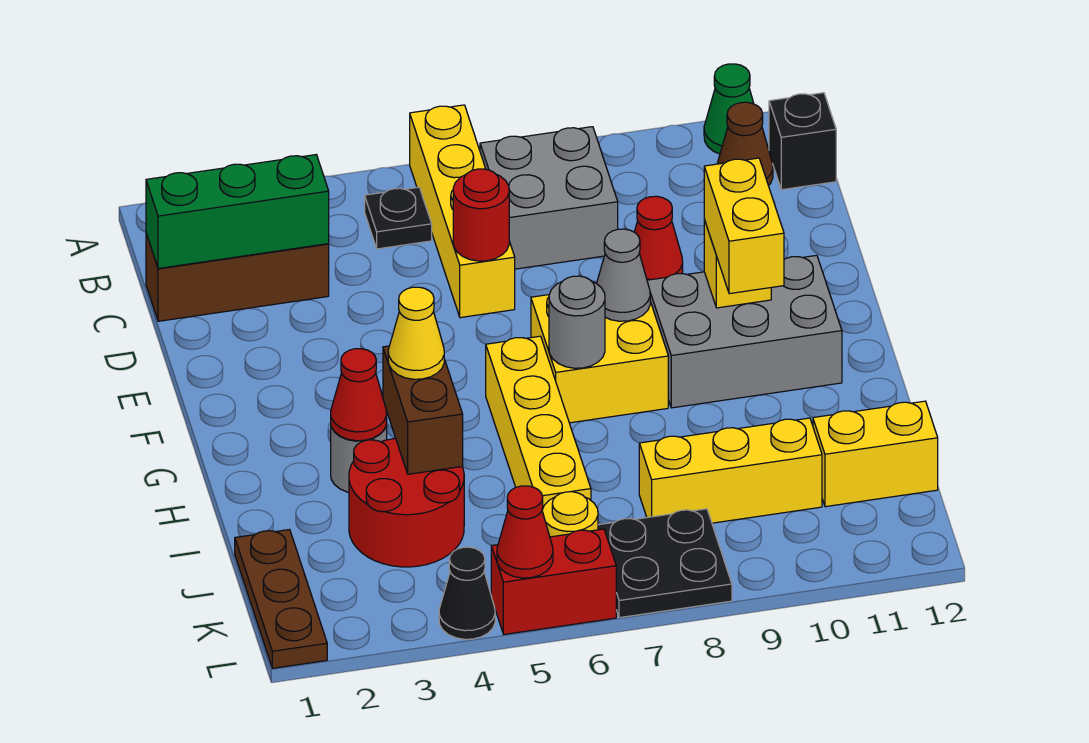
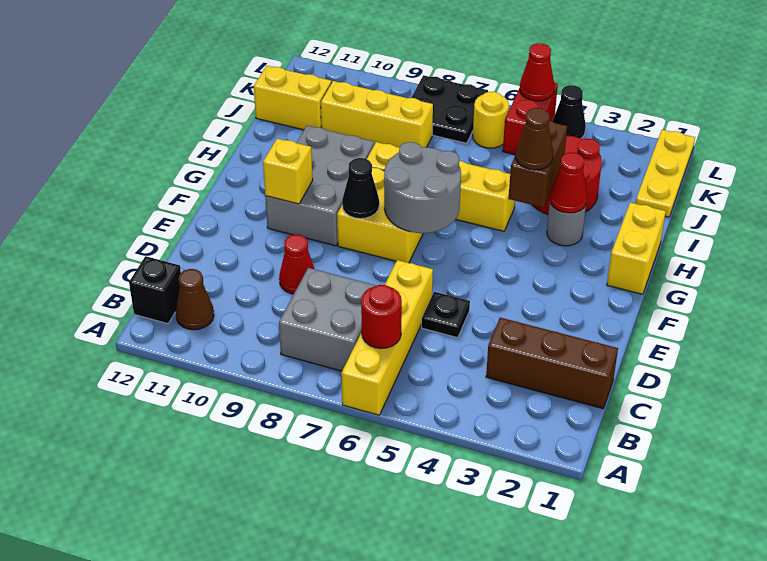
green cone A11 level 1 -> none
black plate B5 level 1 -> black plate D5 level 1
green brick C1:C3 level 2 -> none
red round brick D6 level 2 -> red round brick B6 level 2
grey cone F8 level 2 -> black cone F8 level 2
grey brick F9:G11 level 1 -> grey brick F9:H10 level 1
yellow brick F10:G10 level 3 -> yellow brick G1:H1 level 1
yellow brick G6:J6 level 1 -> yellow brick H5:H8 level 1
grey round brick G7 level 2 -> grey round brick F6:G7 level 2
yellow cone H4 level 3 -> brown cone H4 level 3
brown plate J1:L1 level 1 -> yellow plate J1:L1 level 1
red brick L5:L6 level 1 -> red brick K5:L5 level 1

